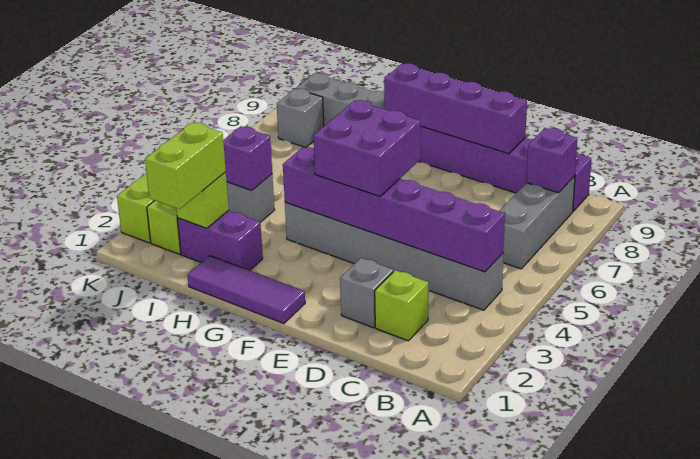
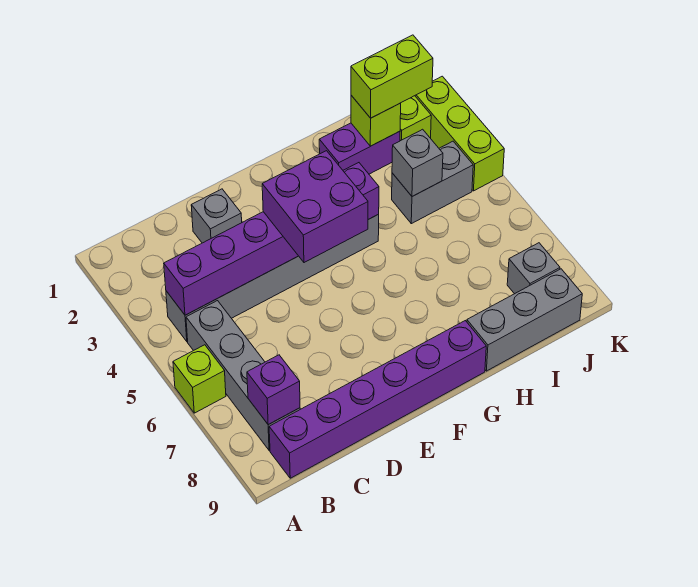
grey brick B6:B8 level 1 -> grey brick B5:B8 level 1
lime brick C2 level 1 -> lime brick A6 level 1
purple brick D9:G9 level 2 -> none
purple tile F1:H1 level 1 -> none
lime brick I1:I2 level 3 -> lime brick I2:J2 level 3
purple brick I4 level 2 -> grey brick I4 level 2

